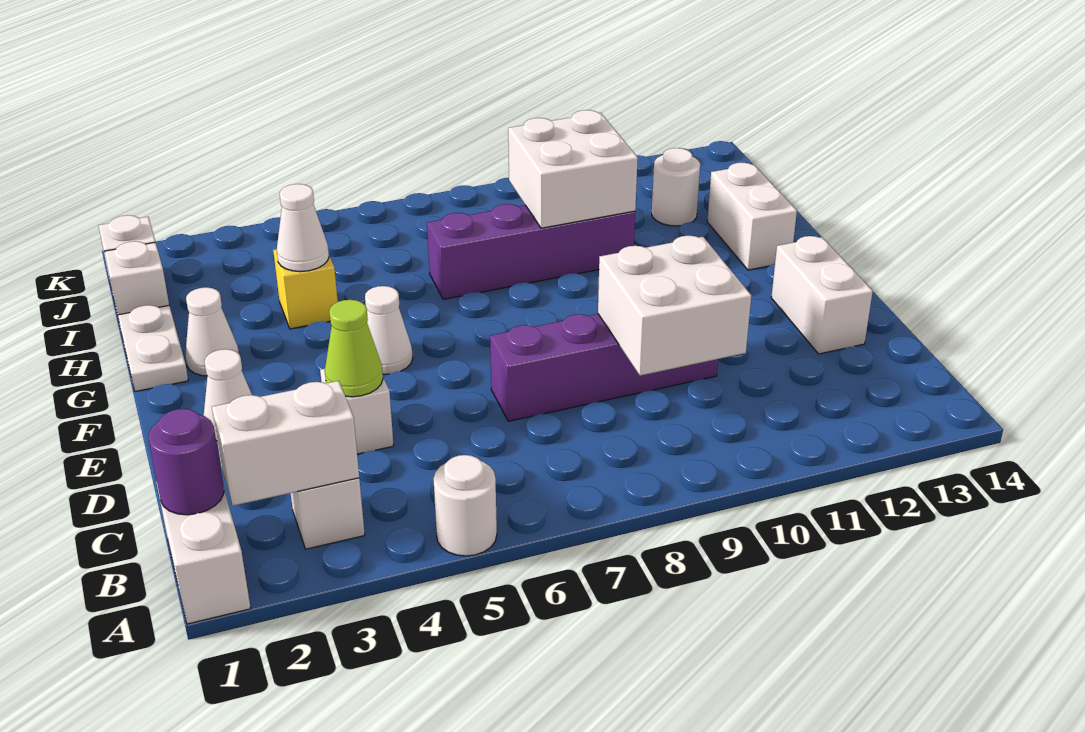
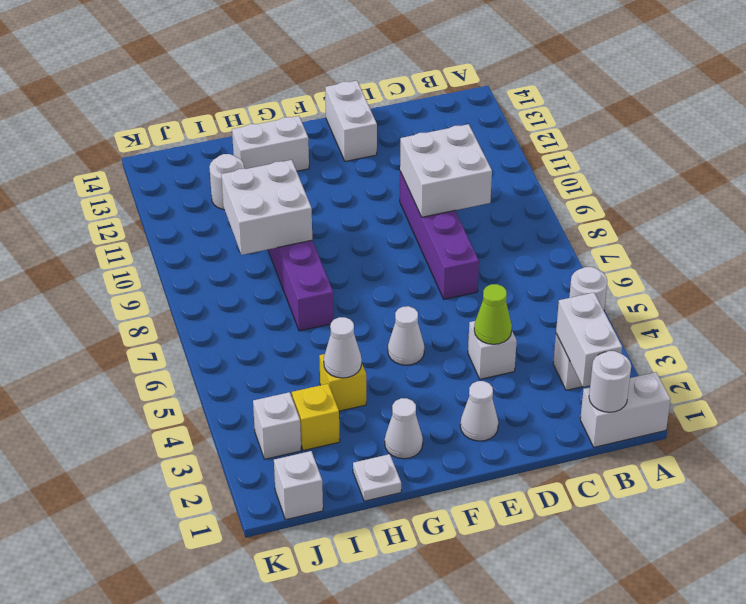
purple round brick B1 level 2 -> white round brick B1 level 2
white brick D13:E13 level 1 -> white brick E13:E14 level 1
white plate G1:H1 level 1 -> white plate H1 level 1
white brick I1 level 1 -> white brick J3 level 1
none -> yellow brick I3 level 1

